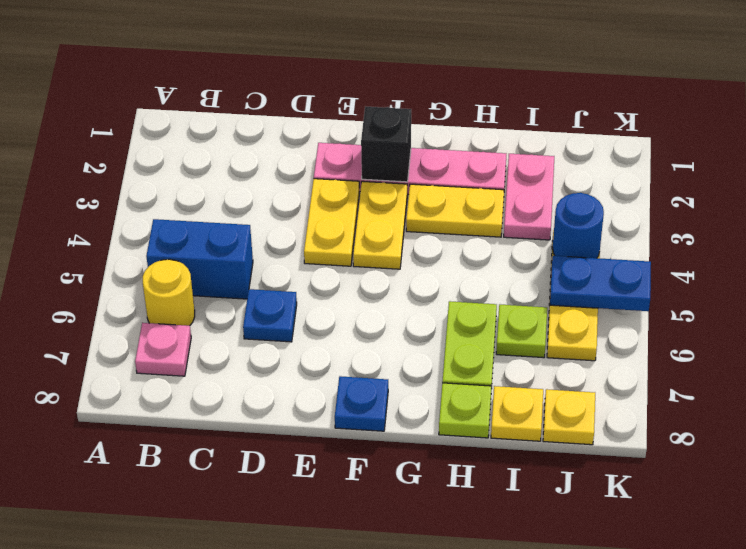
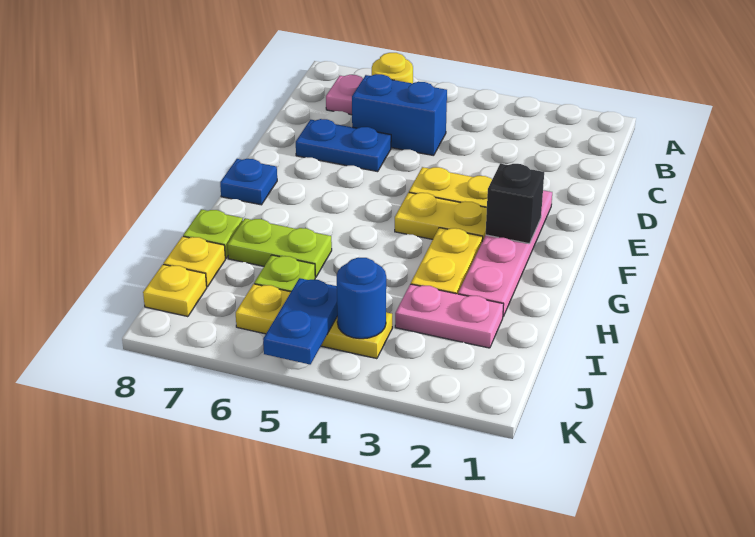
blue brick B5:C5 level 1 -> blue brick C5:C6 level 1
blue plate D6 level 1 -> blue plate D6:D7 level 1

